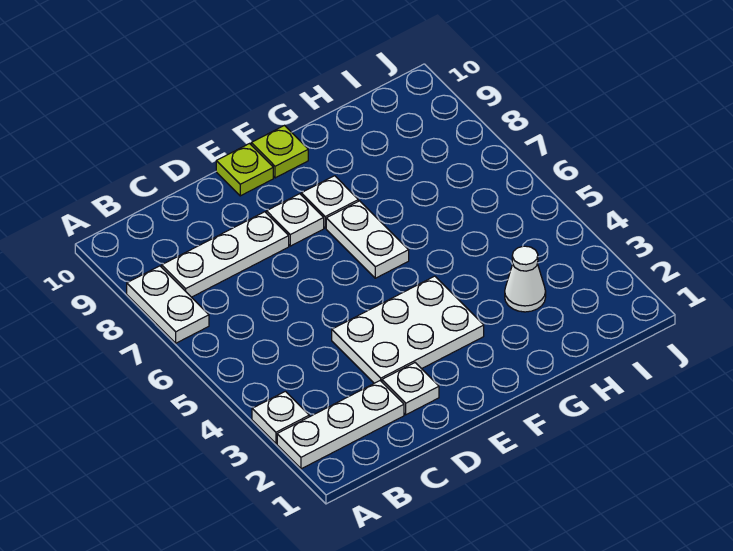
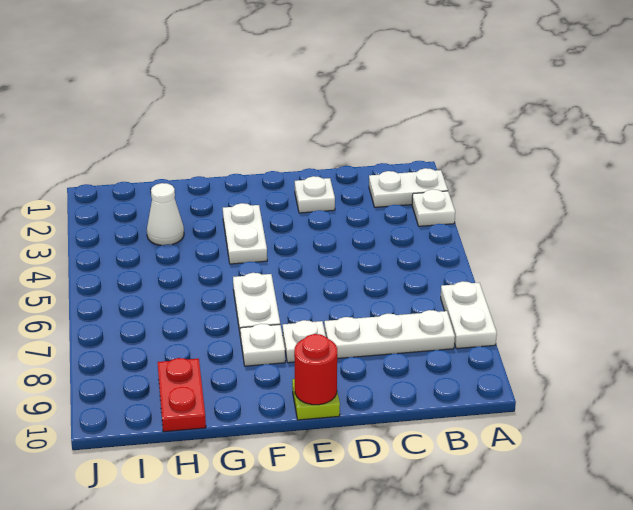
white plate A2:C2 level 1 -> white plate A2:B2 level 1
white plate D3:F4 level 1 -> white plate F3:F4 level 1
none -> red round brick E10 level 2
lime plate F10 level 1 -> none
none -> red plate H9:H10 level 1

